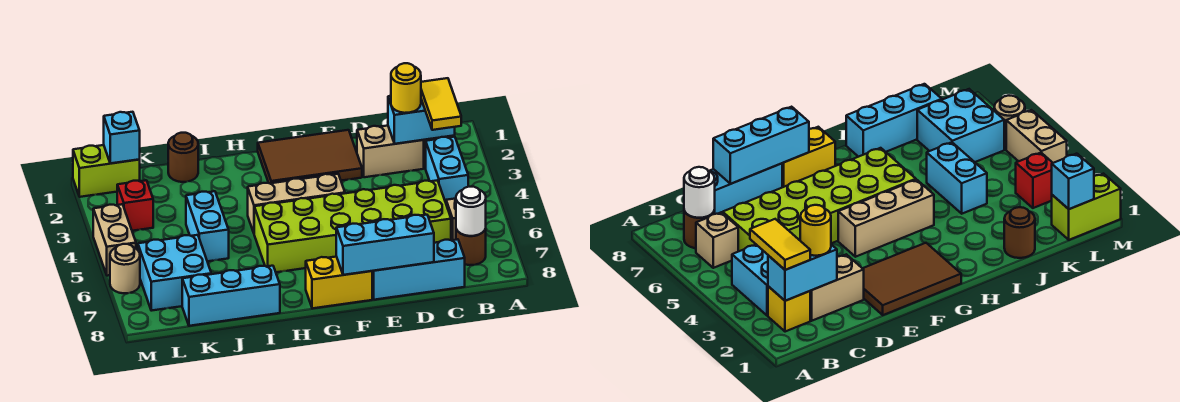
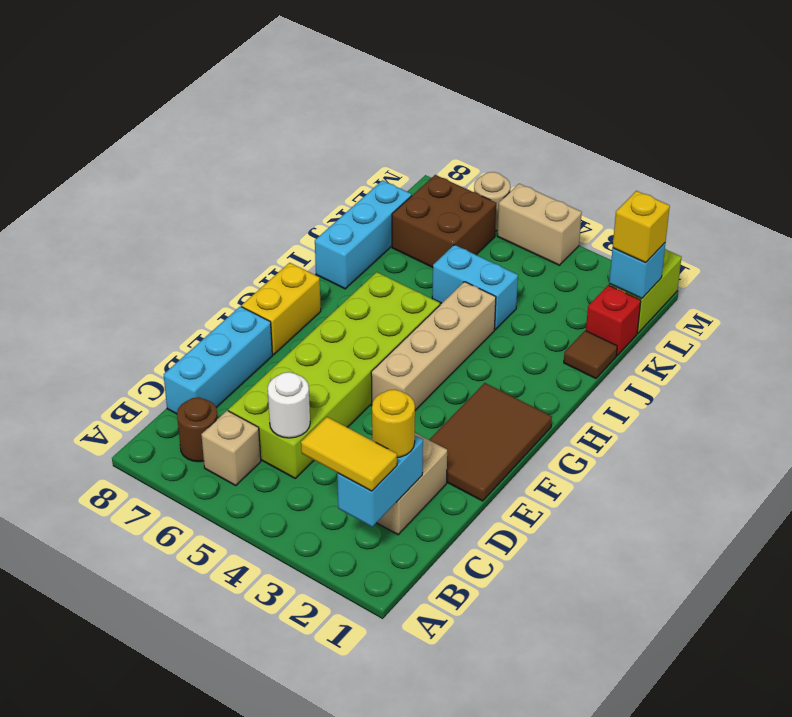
yellow brick B2 level 1 -> yellow brick L1 level 3
cyan brick B3:B4 level 1 -> none
white round brick B7 level 2 -> white round brick C5 level 2
cyan brick D8:F8 level 2 -> none
tan brick F4:H4 level 1 -> tan brick F4:I4 level 1
brown round brick J1 level 1 -> brown tile J1 level 1
cyan brick K6:L7 level 1 -> brown brick K6:L7 level 1
red brick L3 level 1 -> red brick K1 level 1

